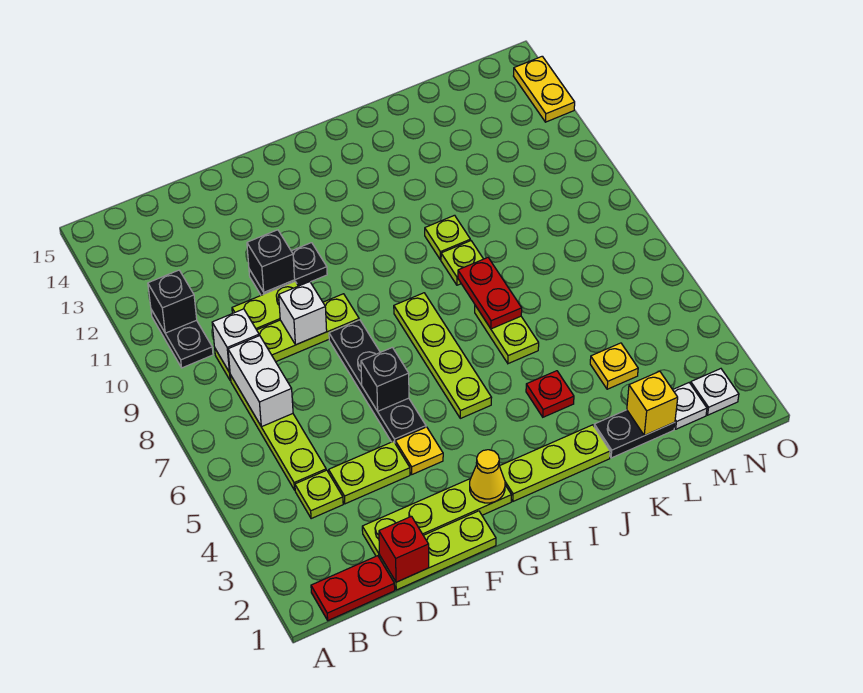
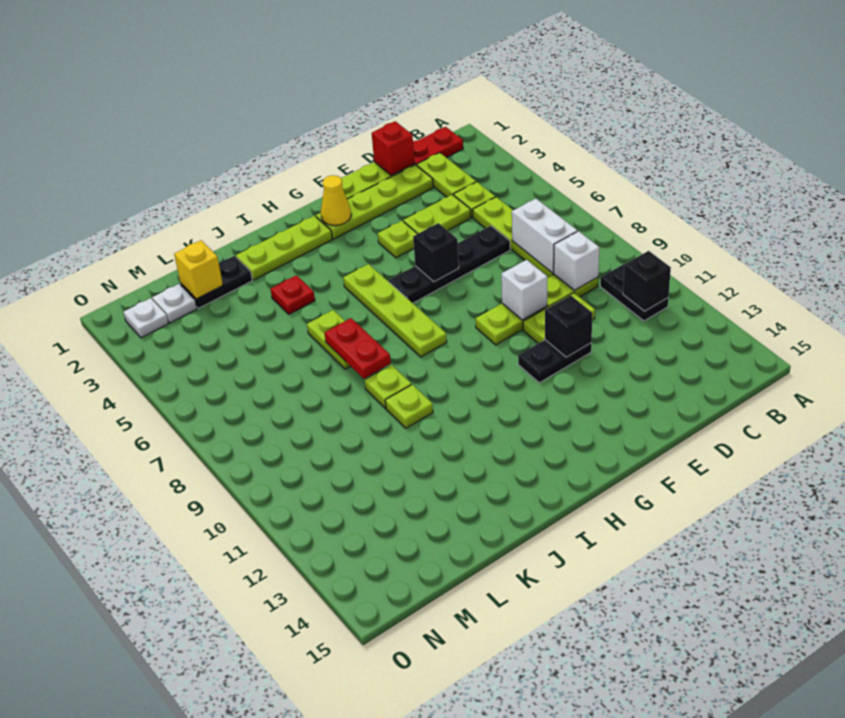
none -> lime plate C2:C3 level 1
yellow plate F4 level 1 -> lime plate F4 level 1
black plate F5:F8 level 1 -> black plate D6:G6 level 1
yellow plate L4 level 1 -> none
yellow plate O13:O14 level 1 -> none

